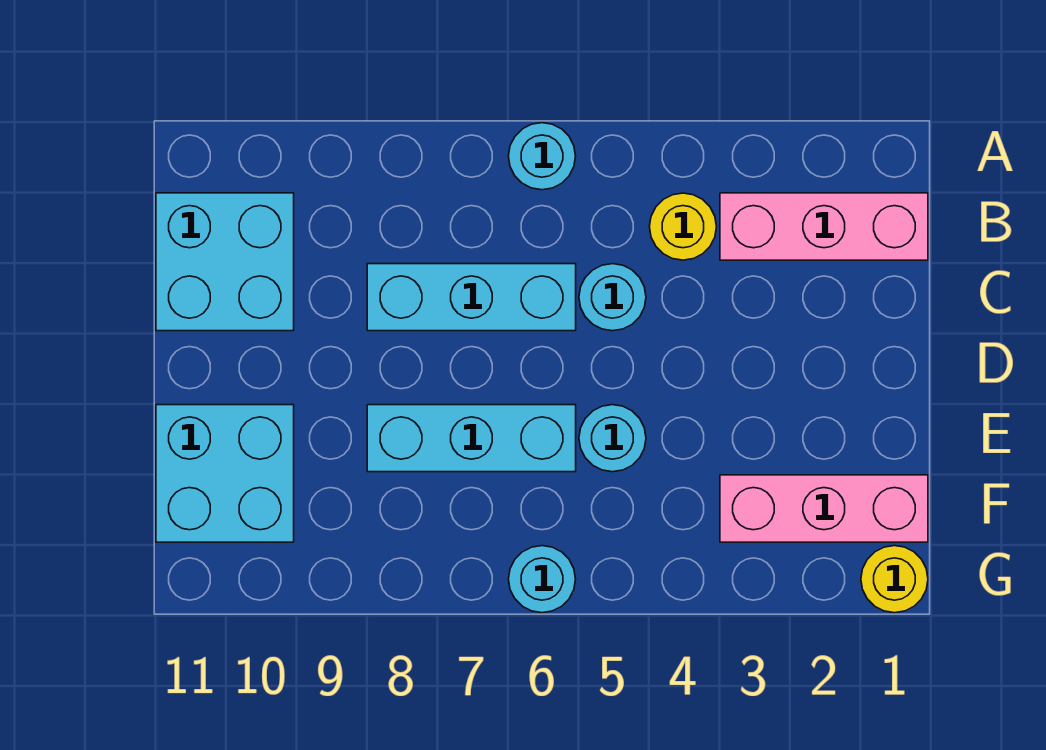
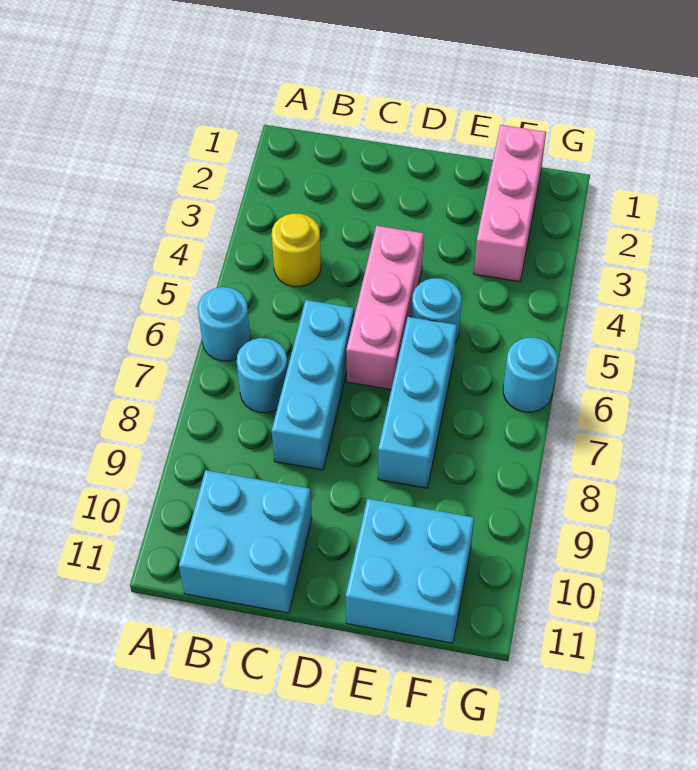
pink brick B1:B3 level 1 -> pink brick D4:D6 level 1
cyan round brick C5 level 1 -> cyan round brick B7 level 1
yellow round brick G1 level 1 -> none

